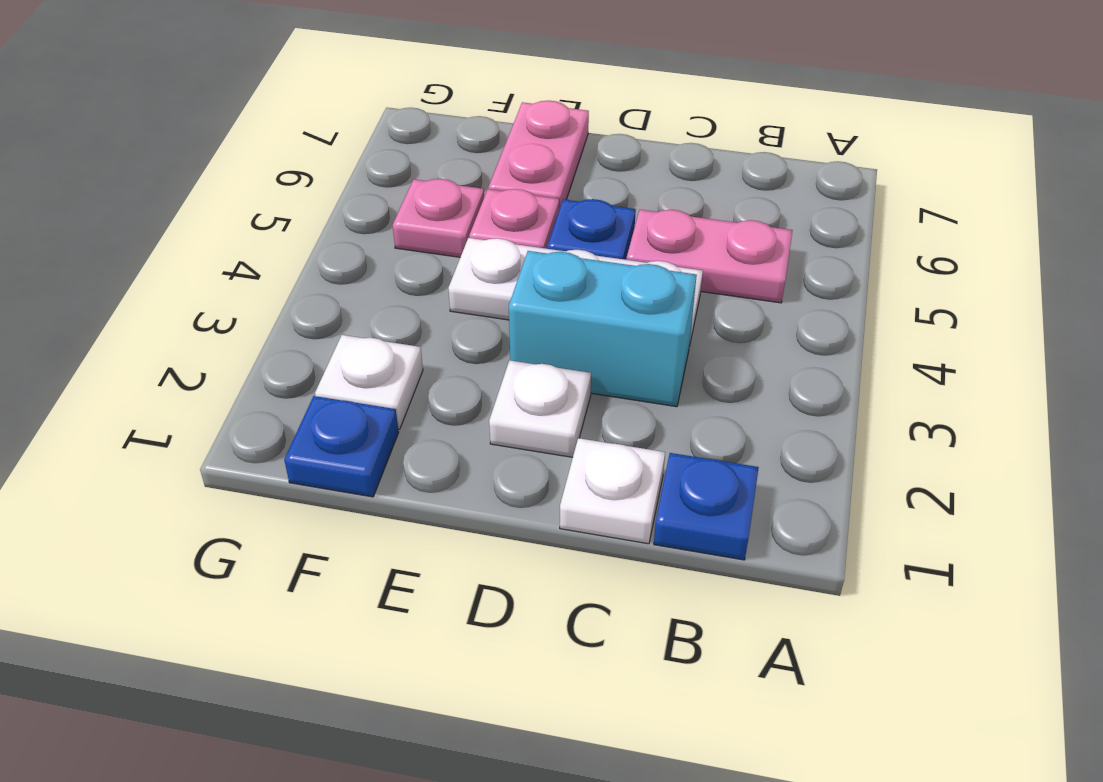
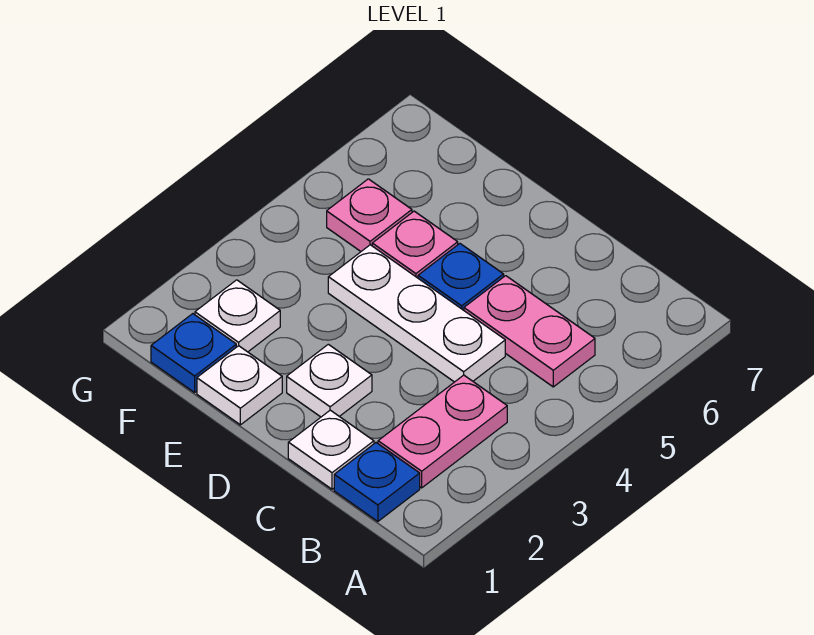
cyan brick C3:D3 level 1 -> none
none -> white plate E1 level 1
pink plate E6:E7 level 1 -> pink plate B2:B3 level 1

